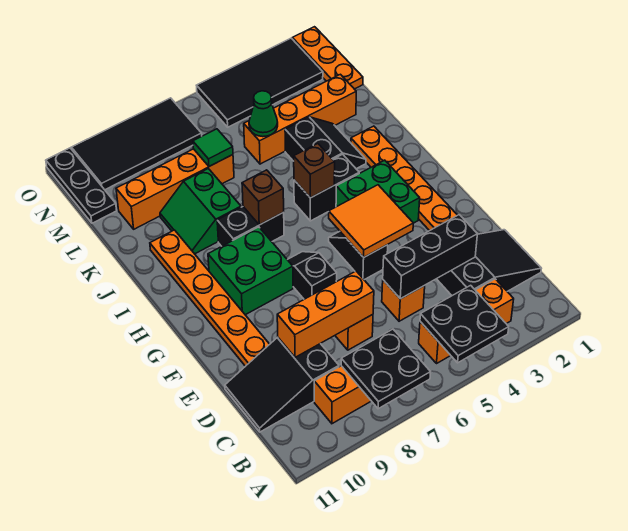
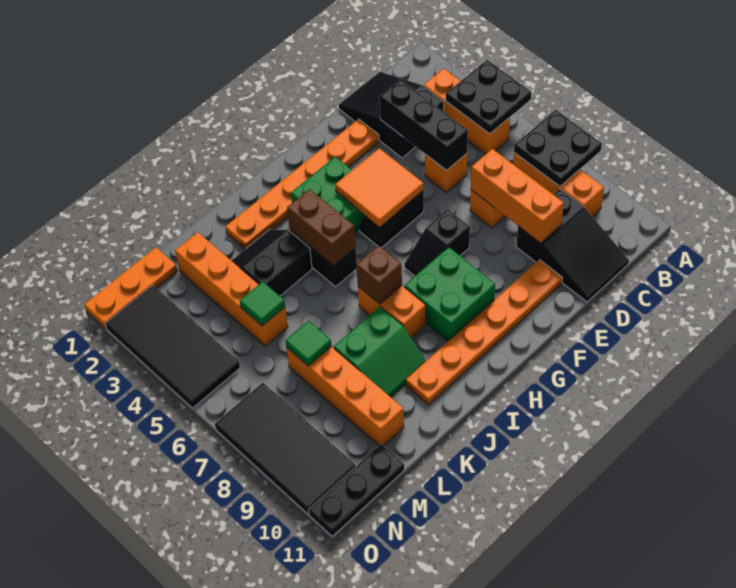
brown brick I5 level 2 -> brown brick I4:I5 level 2
black brick I7:I8 level 1 -> orange brick I7:I8 level 1
green cone L5 level 2 -> green tile L5 level 2

